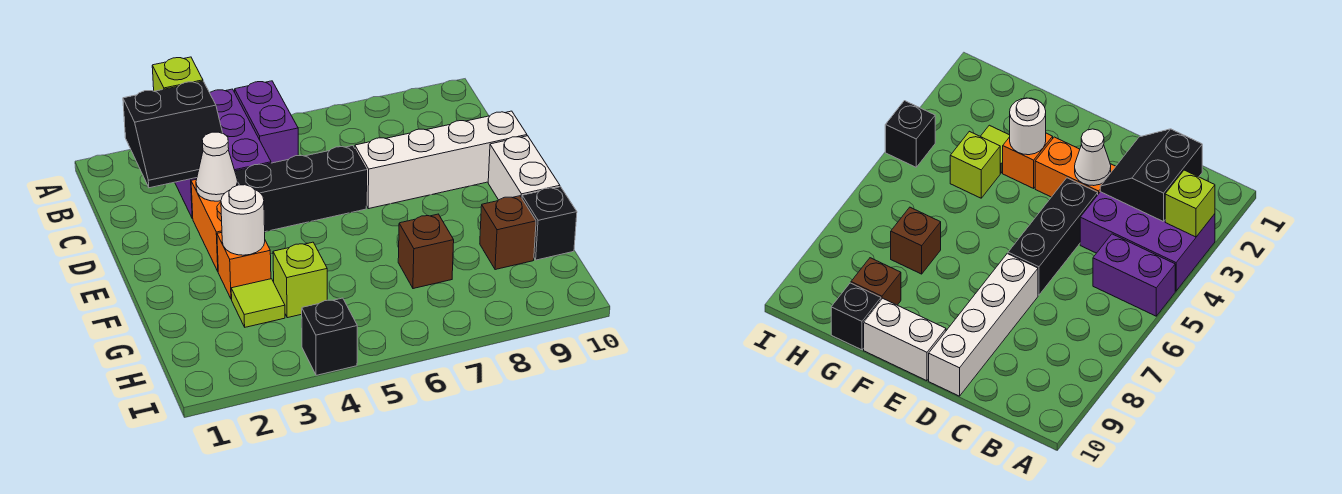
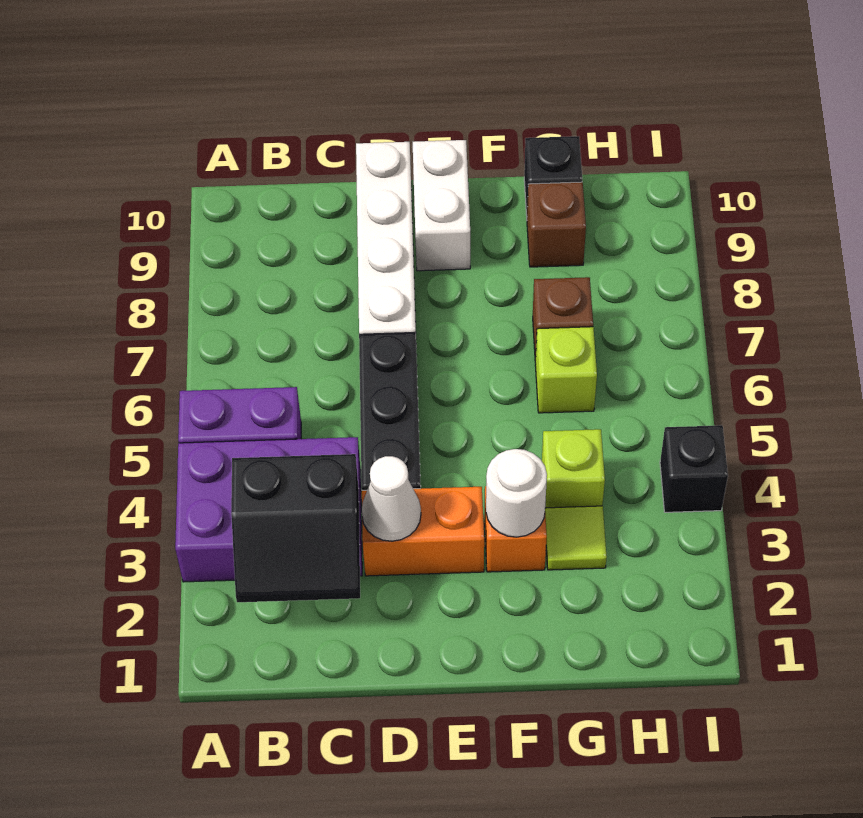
lime brick A3 level 2 -> lime brick G6 level 1
black slope B2:C3 level 2 top B -> black slope B2:C3 level 2 top 3
white brick E10:F10 level 1 -> white brick E9:E10 level 1

